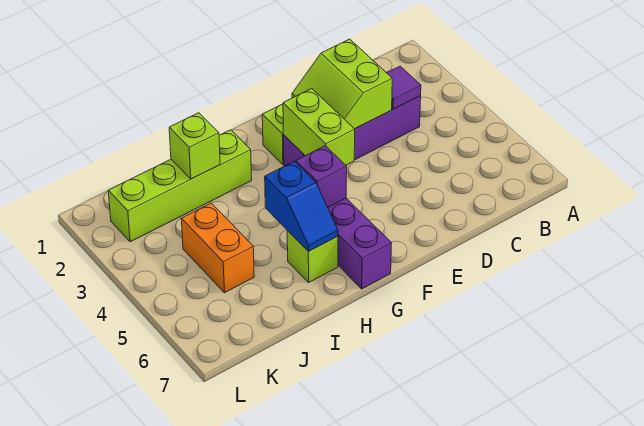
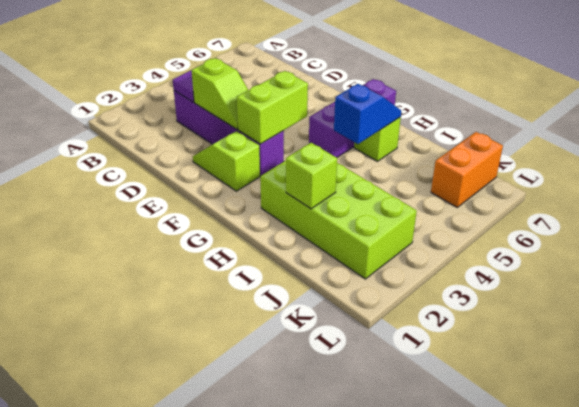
lime slope D2:E3 level 2 top D -> lime slope D3:E3 level 2 top D
purple brick G5 level 2 -> none
lime brick H2:K2 level 1 -> lime brick H2:K3 level 1
orange brick J4:J5 level 1 -> orange brick K6:K7 level 1

